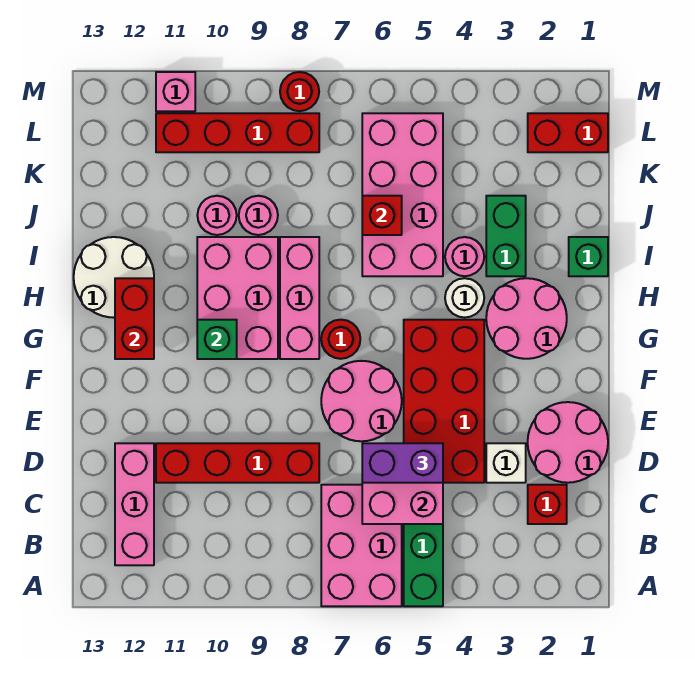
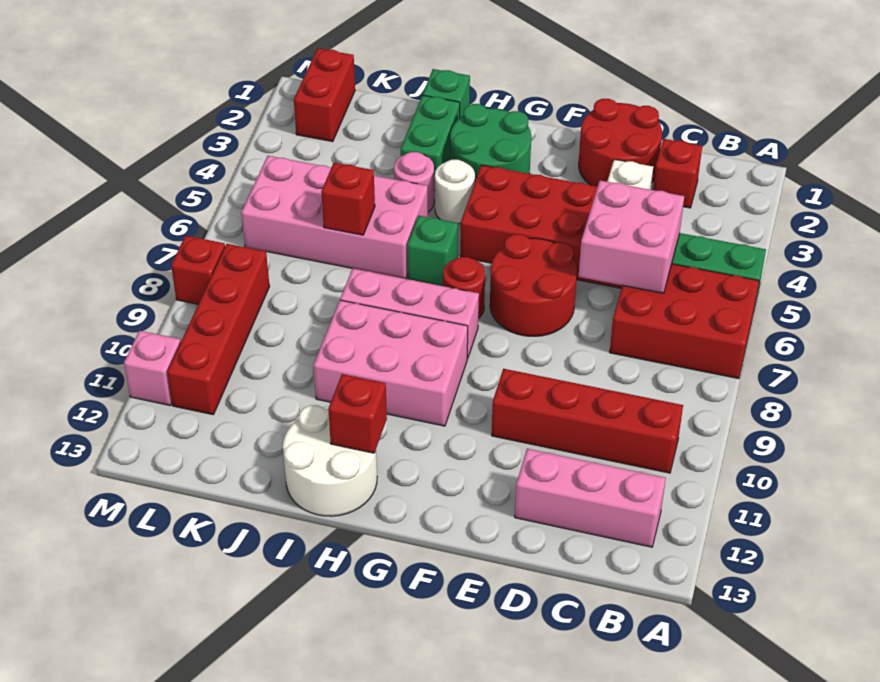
pink brick A6:C7 level 1 -> red brick A6:C7 level 1
pink round brick D1:E2 level 1 -> red round brick D1:E2 level 1
purple brick D5:D6 level 3 -> none
red brick D8:D11 level 1 -> red brick B10:E10 level 1
pink round brick E6:F7 level 1 -> red round brick E6:F7 level 1
pink round brick G2:H3 level 1 -> green round brick G2:H3 level 1
green brick G10 level 2 -> green brick H6 level 1
red brick G12:H12 level 2 -> red brick H12 level 2
green brick I3:J3 level 1 -> green brick I2:I3 level 1
pink round brick J9 level 1 -> none
pink round brick J10 level 1 -> none
red round brick M8 level 1 -> red brick M8 level 1

